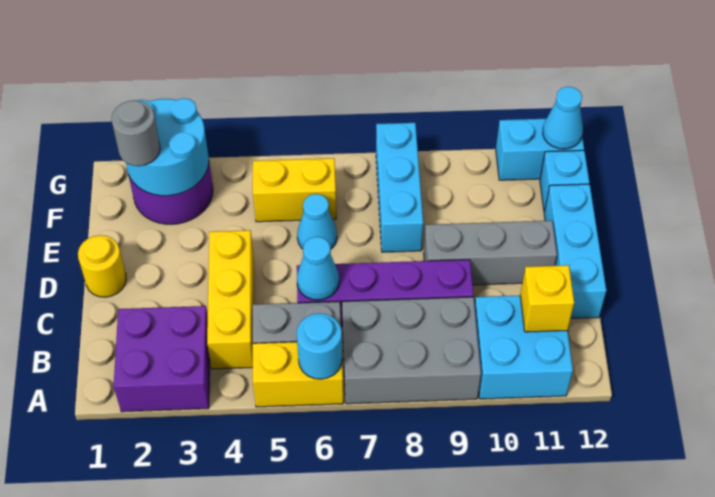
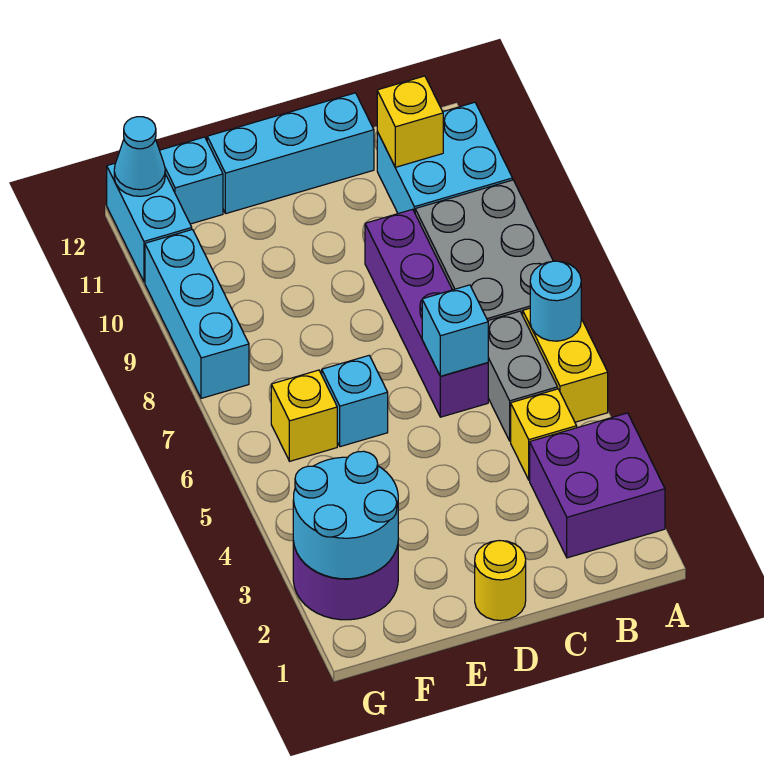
yellow brick B4:D4 level 1 -> yellow brick B4 level 1
cyan cone C6 level 2 -> cyan brick C6 level 2
grey brick D9:D11 level 1 -> none
cyan cone E6 level 1 -> cyan brick E6 level 1
cyan brick E8:G8 level 1 -> cyan brick G8:G10 level 1
grey round brick F2 level 3 -> none
yellow brick F5:F6 level 1 -> yellow brick F6 level 1

